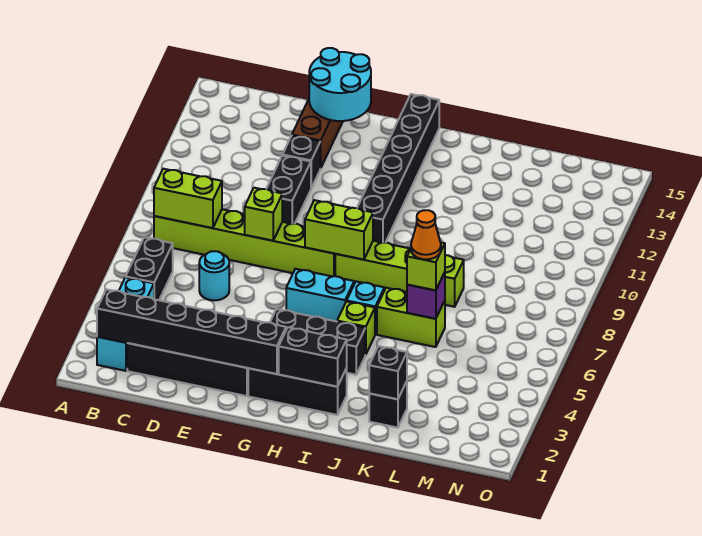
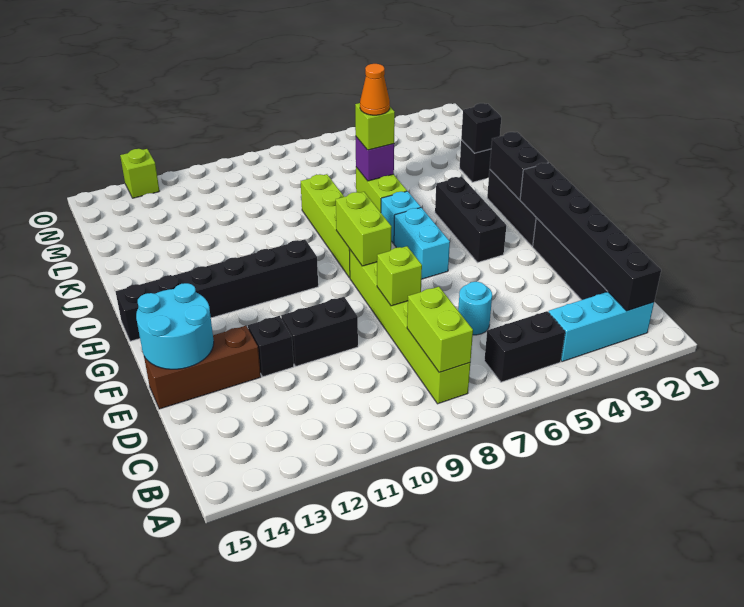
lime brick I5 level 1 -> lime brick O13 level 1

